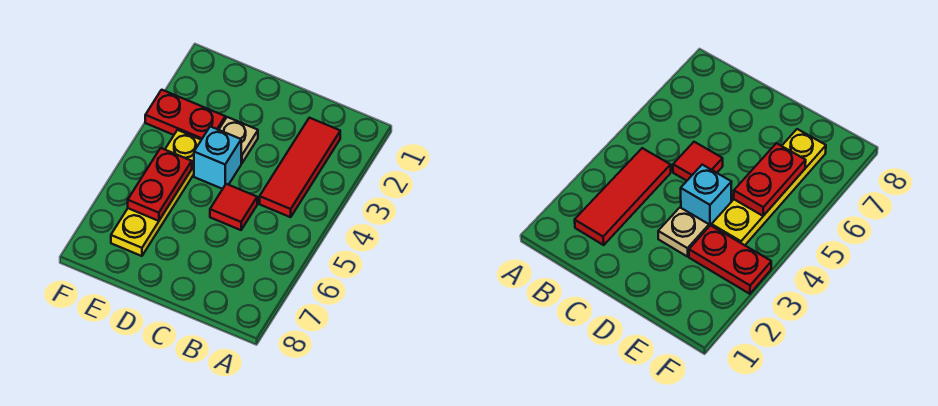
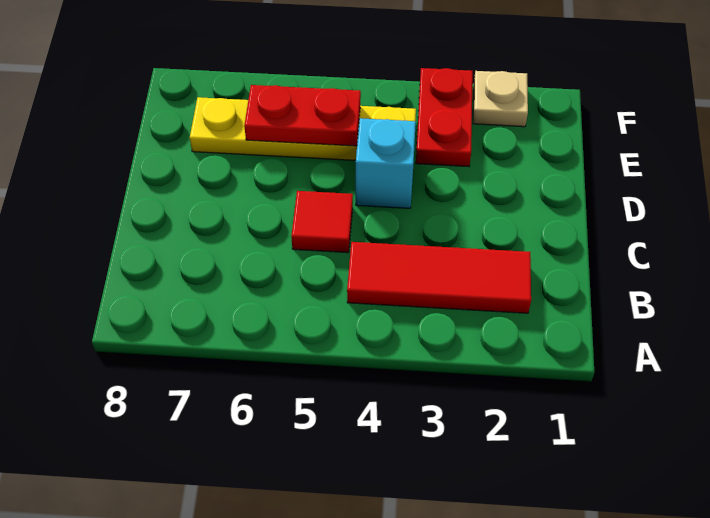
tan plate D3 level 1 -> tan plate F2 level 1

